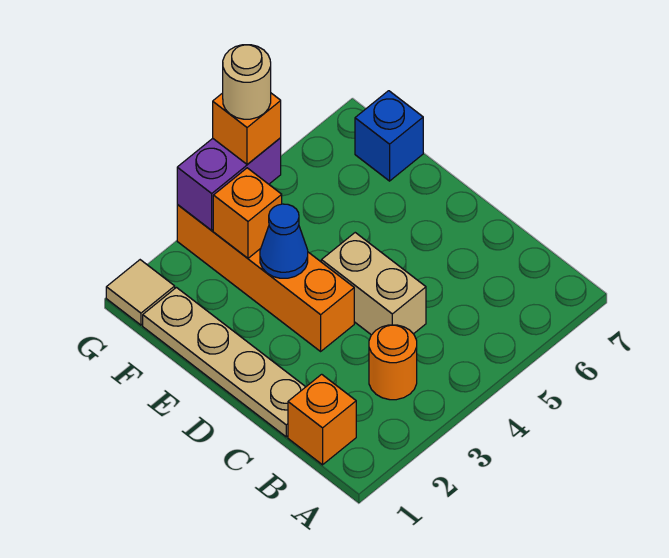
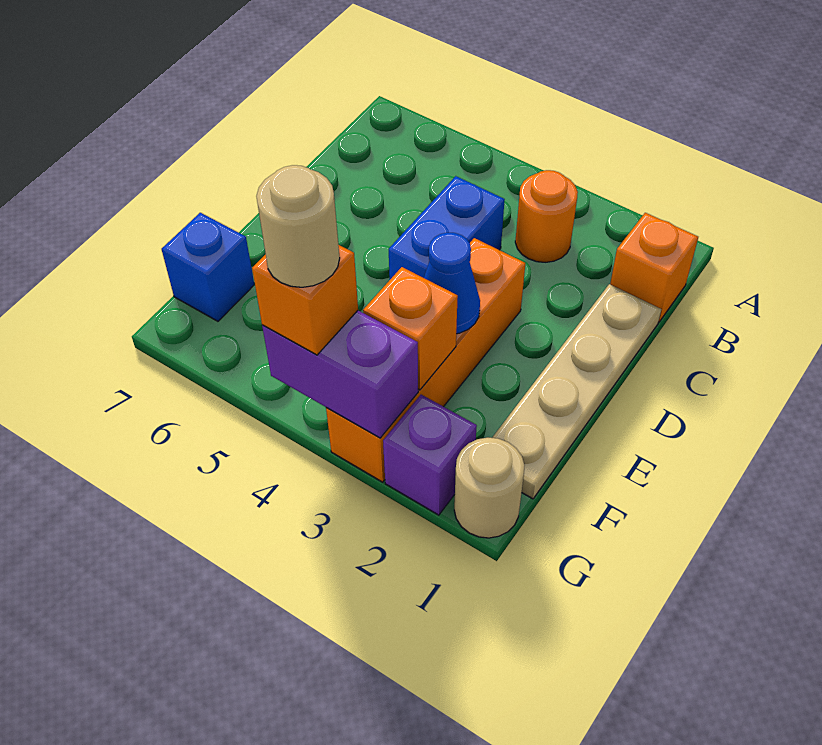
tan brick C4:D4 level 1 -> blue brick C4:D4 level 1
tan tile G1 level 1 -> tan round brick G1 level 1
none -> purple brick G2 level 1

